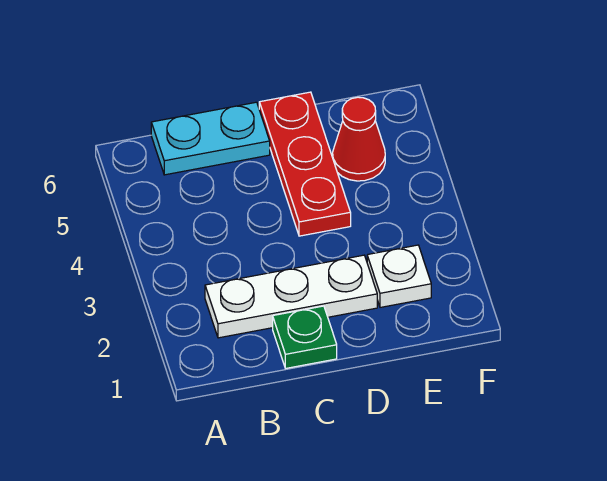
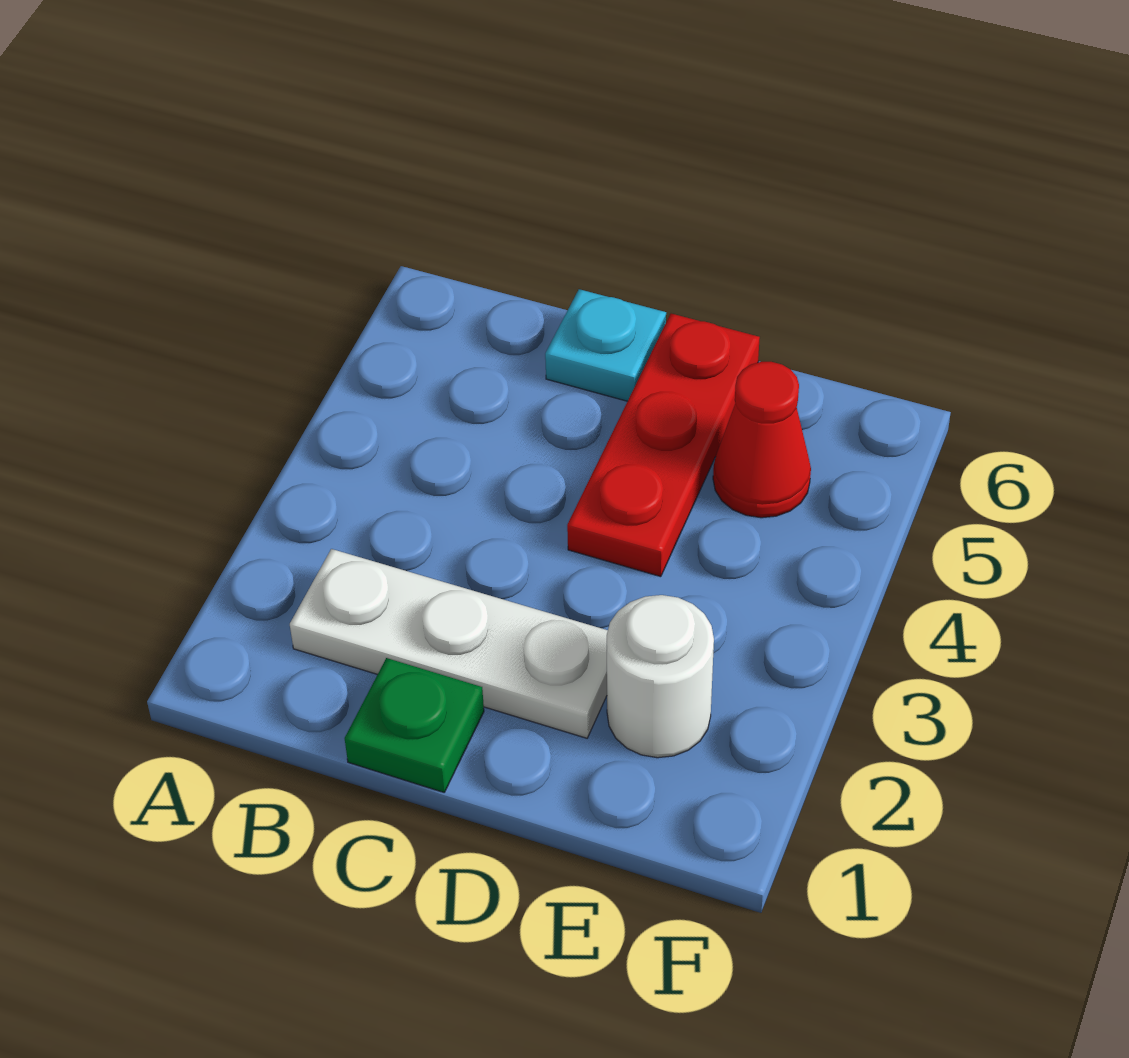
cyan plate B6:C6 level 1 -> cyan plate C6 level 1
white plate E2 level 1 -> white round brick E2 level 1

